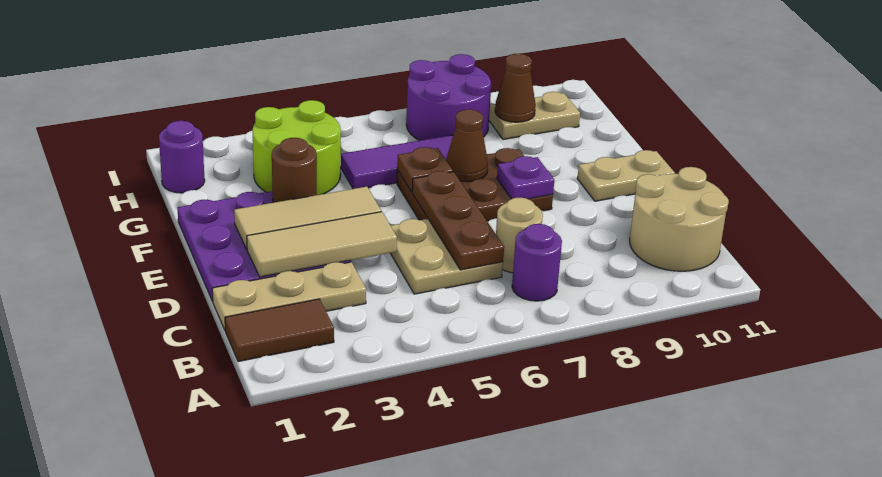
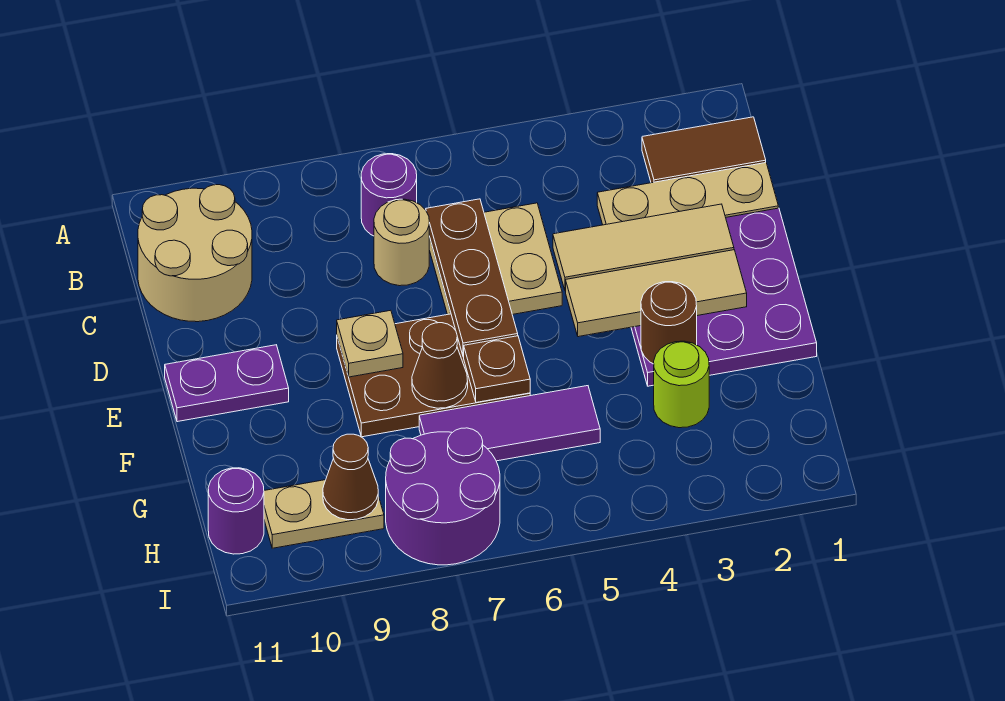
purple plate E8 level 2 -> tan plate E8 level 2
tan plate E10:E11 level 1 -> purple plate E10:E11 level 1
lime round brick G3:H4 level 1 -> lime round brick G3 level 1
purple round brick H1 level 1 -> purple round brick H11 level 1

